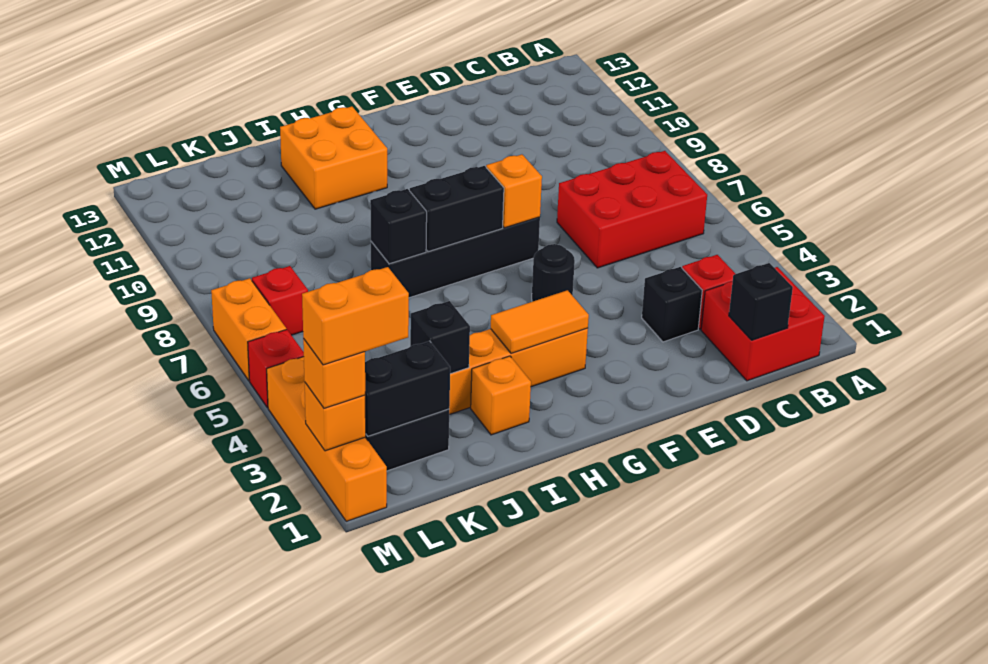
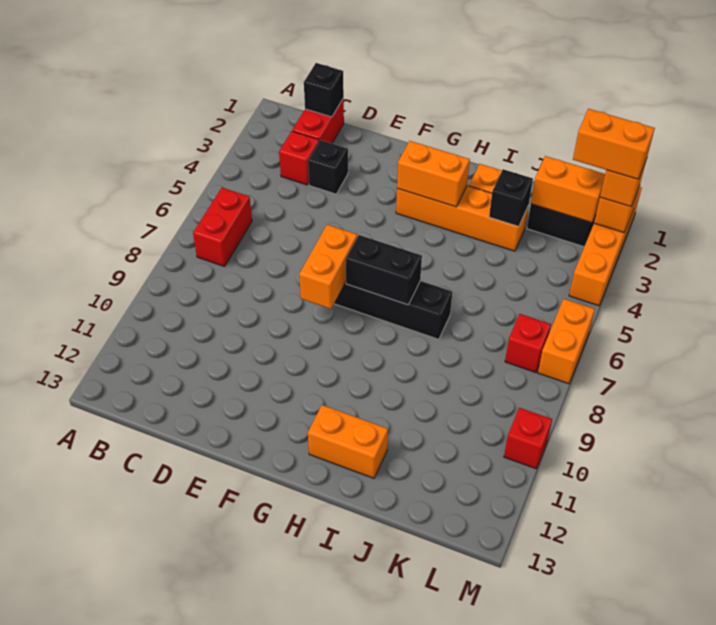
red brick B1:C2 level 1 -> red brick C1:C2 level 1
red brick B6:D7 level 1 -> red brick B6:B7 level 1
black round brick F5 level 1 -> none
orange brick F7 level 2 -> orange brick F7:F8 level 2
orange tile G3:H3 level 2 -> orange brick G3:H3 level 2
orange brick H11:I12 level 1 -> orange brick H12:I12 level 1
black brick I7 level 2 -> none
black brick K2:L2 level 2 -> orange brick K2:L2 level 2
red brick M5 level 1 -> red brick M10 level 1

